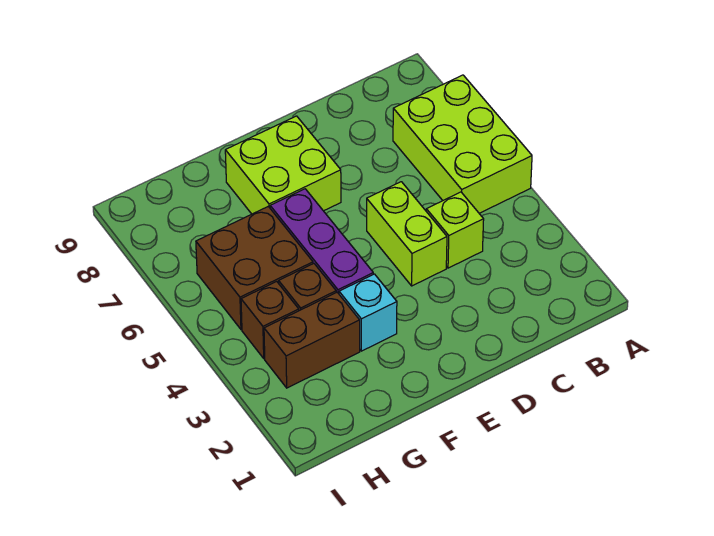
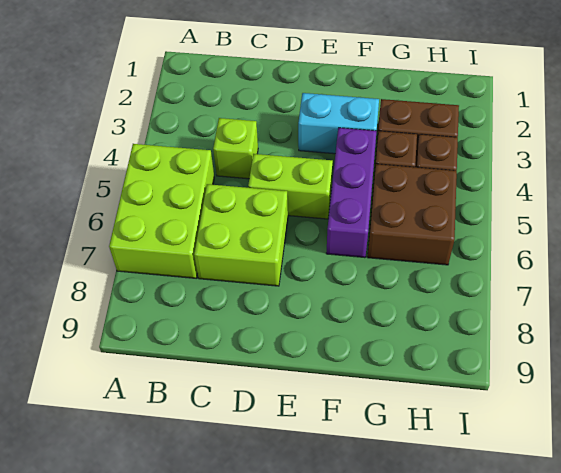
lime brick D4:D5 level 1 -> lime brick D5:E5 level 1
lime brick E7:F8 level 1 -> lime brick C6:D7 level 1
cyan brick F3 level 1 -> cyan brick E3:F3 level 1

